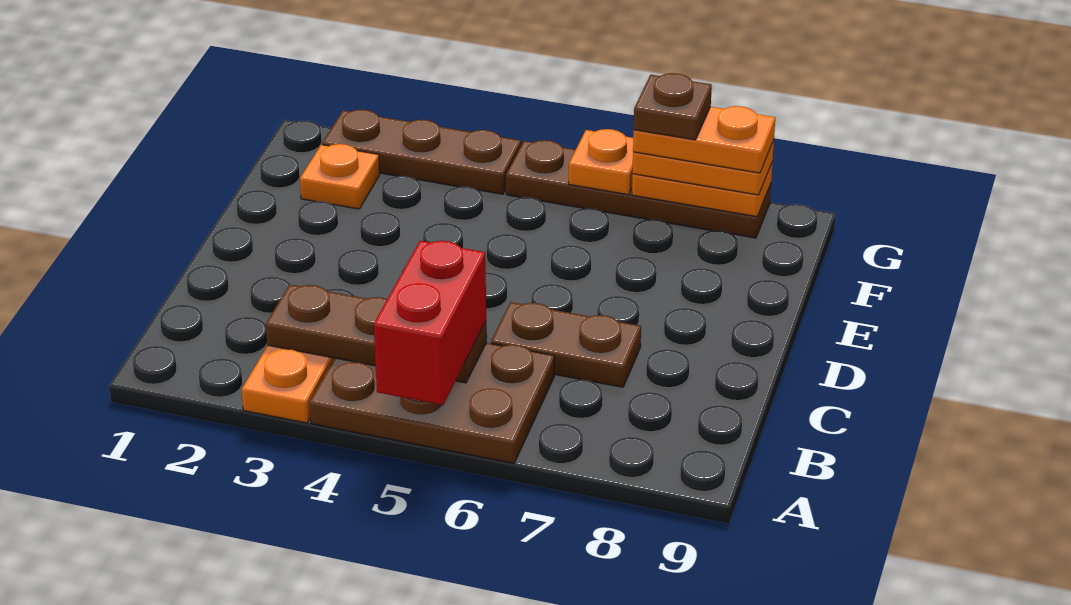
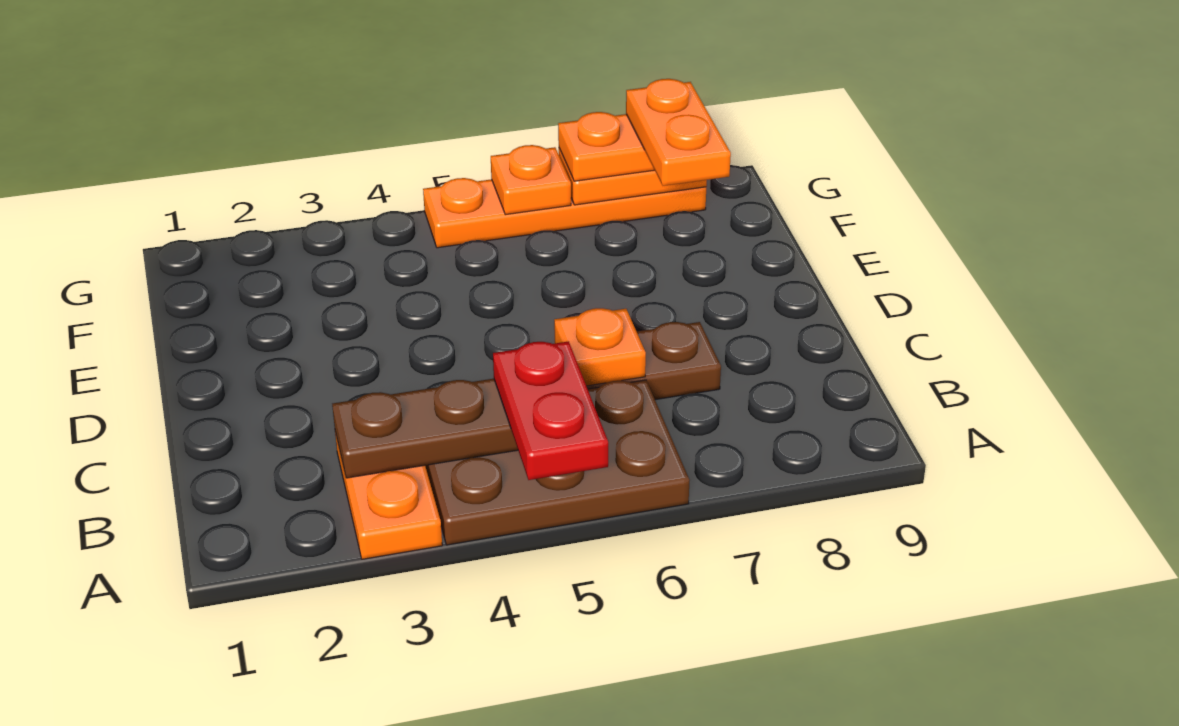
red brick A5:B5 level 3 -> red plate A5:B5 level 3
orange plate F2 level 1 -> orange plate C6 level 2
brown plate G2:G4 level 1 -> none
brown plate G5:G8 level 1 -> orange plate G5:G8 level 1
orange plate G7:G8 level 4 -> orange plate F8:G8 level 4
brown plate G7 level 5 -> none

